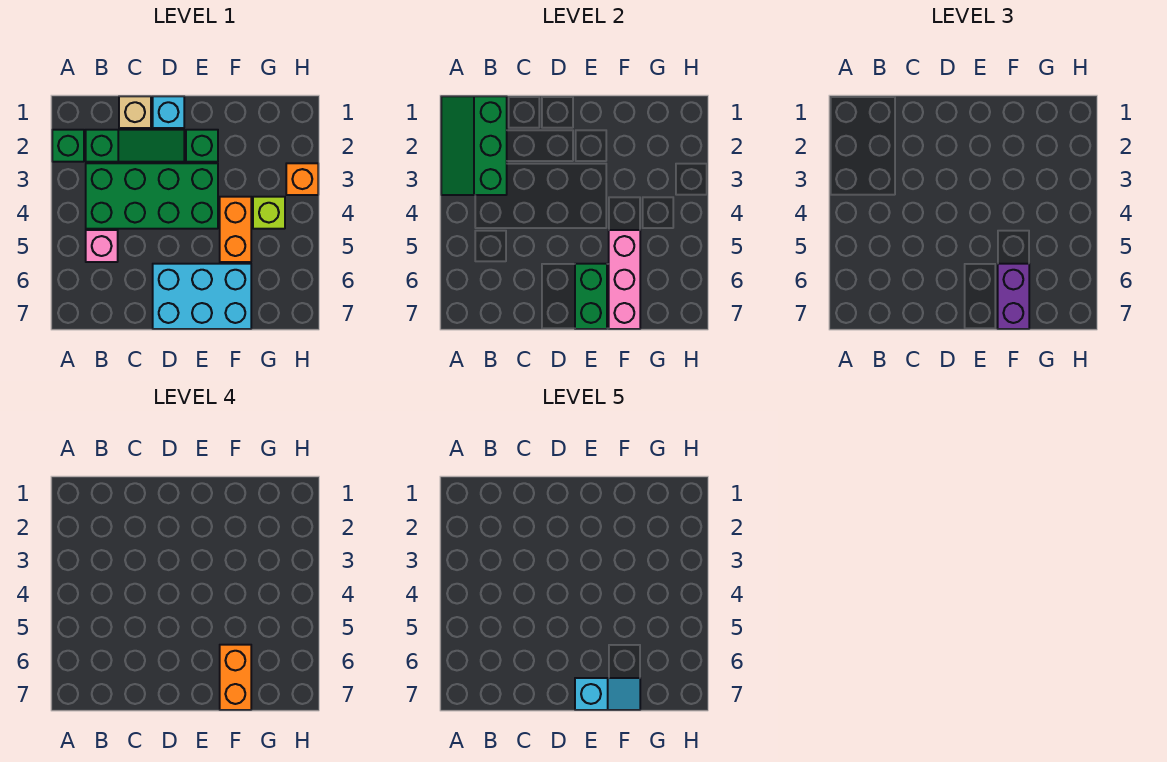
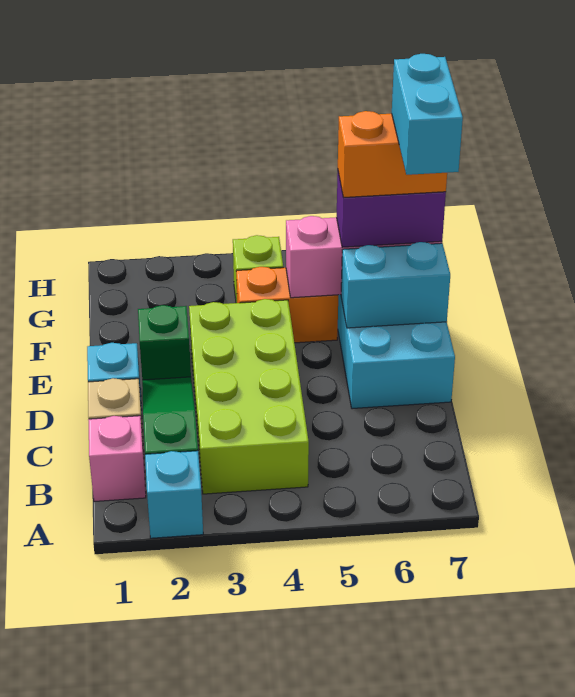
green slope A1:B3 level 2 top B -> none
green brick A2 level 1 -> cyan brick A2 level 1
green brick B3:E4 level 1 -> lime brick B3:E4 level 1
pink brick B5 level 1 -> pink brick B1 level 1
green brick E6:E7 level 2 -> cyan brick E6:E7 level 2
cyan slope E7:F7 level 5 top E -> cyan brick E7:F7 level 5
orange brick H3 level 1 -> none

